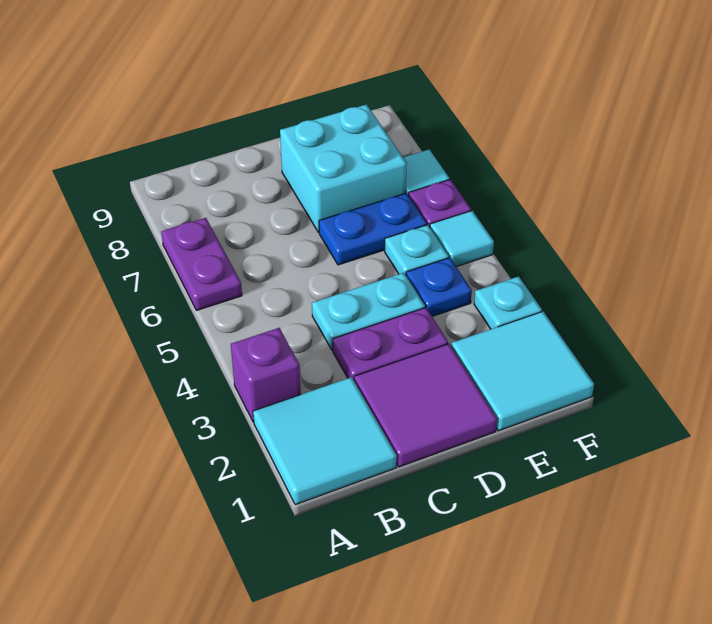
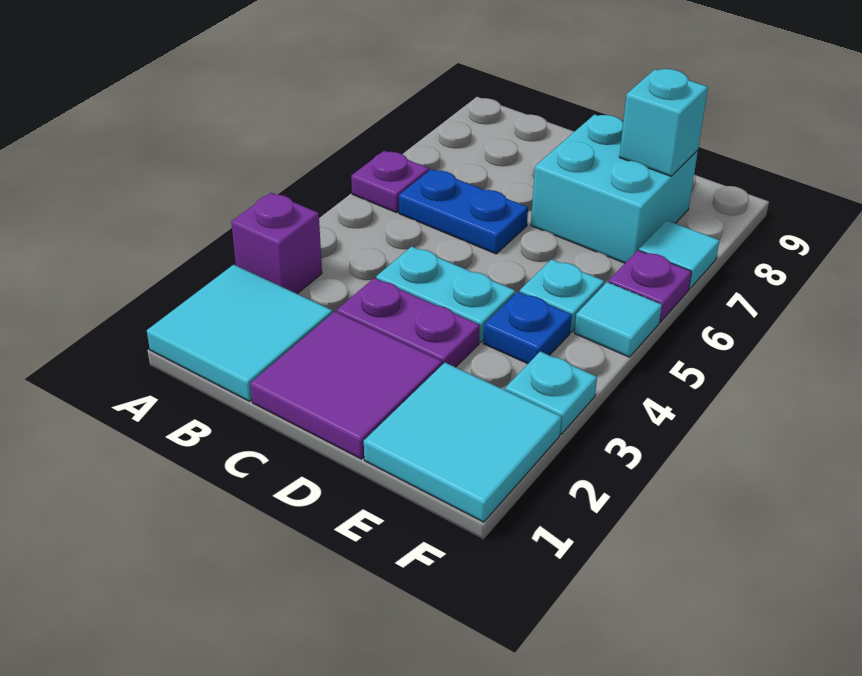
purple plate A6:A7 level 1 -> purple plate A6 level 1
blue plate D6:E6 level 1 -> blue plate B6:C6 level 1
none -> cyan brick E8 level 2

